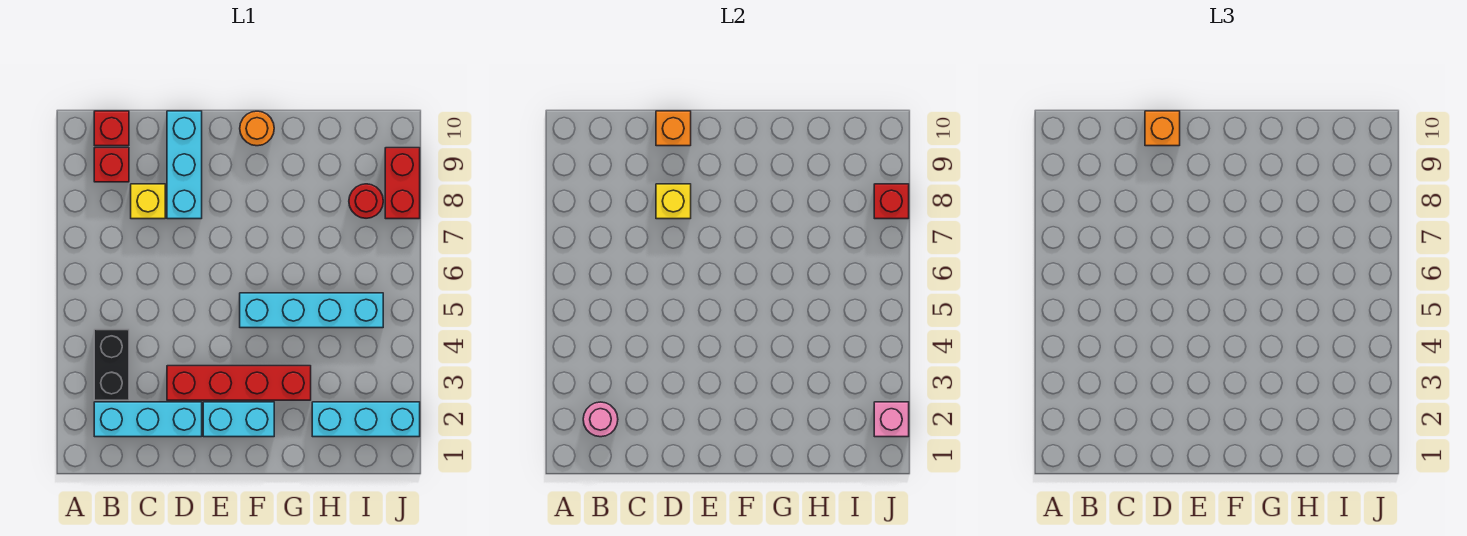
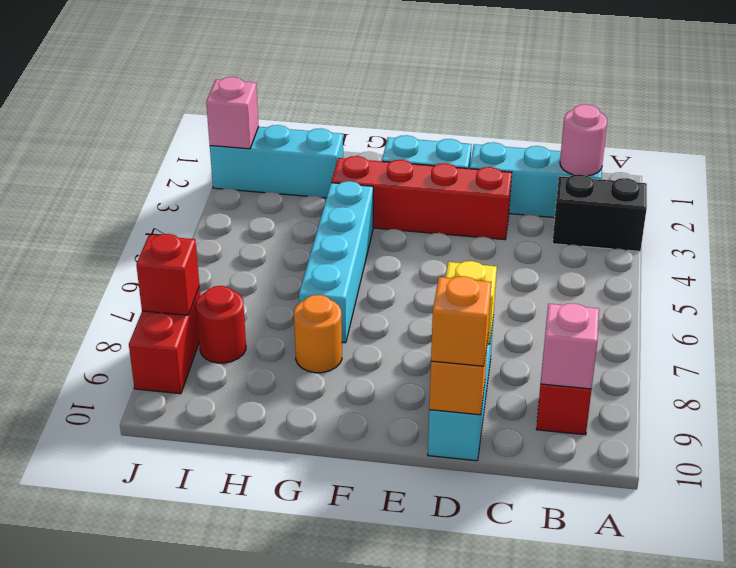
black brick B3:B4 level 1 -> black brick A3:B3 level 1
none -> pink brick B9 level 2
red brick B10 level 1 -> none
yellow brick C8 level 1 -> none
cyan brick F5:I5 level 1 -> cyan brick G4:G7 level 1
orange round brick F10 level 1 -> orange round brick G8 level 1

